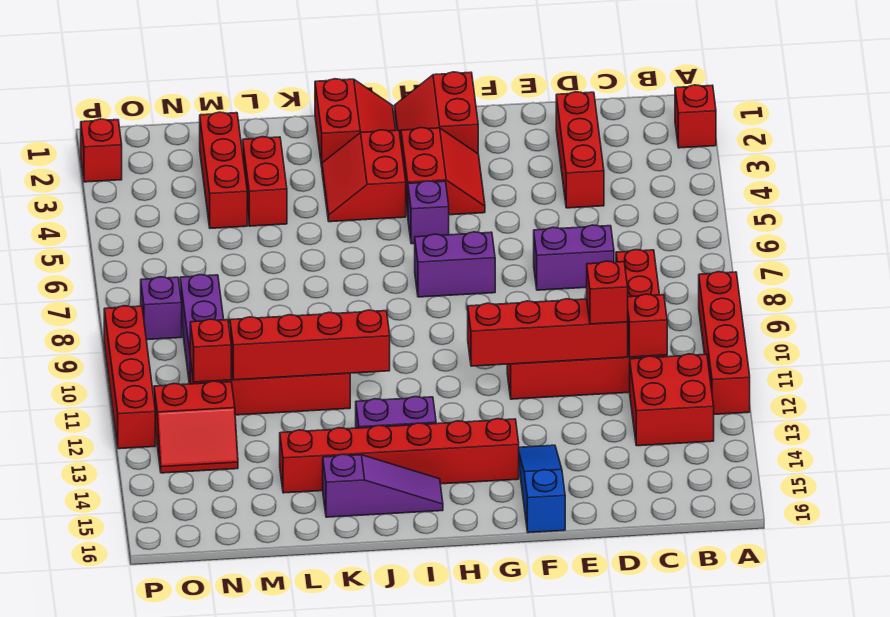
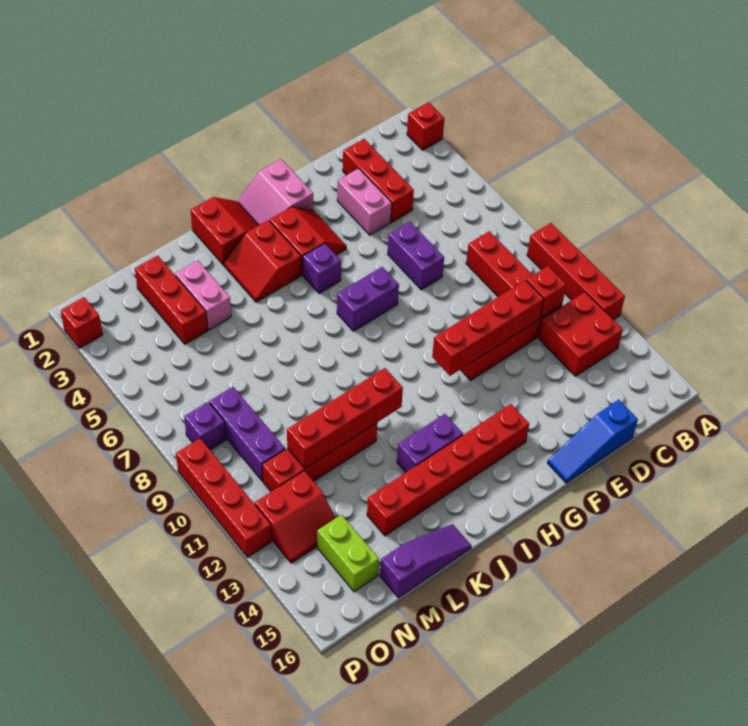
purple brick D7:E7 level 1 -> purple brick E6:E7 level 1
red brick D11 level 3 -> none
none -> pink brick E3:E4 level 1
blue slope F14:F16 level 1 top 16 -> blue slope D16:F16 level 1 top D
red slope G1:H2 level 1 top G -> pink slope G1:H2 level 1 top G
purple slope I15:K15 level 1 top K -> purple slope K16:M16 level 1 top M
red brick L3:L4 level 1 -> pink brick L3:L4 level 1
red brick N11 level 2 -> none
none -> lime brick N14:N15 level 1

